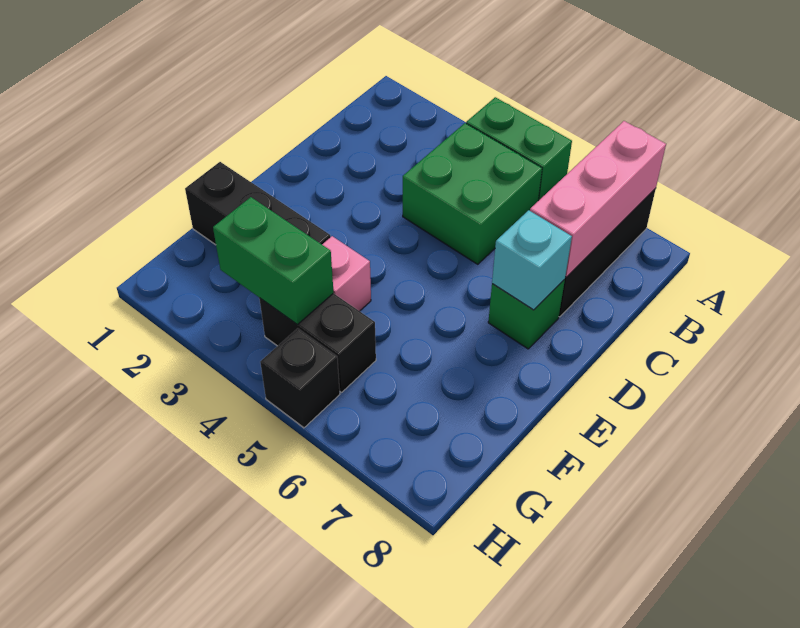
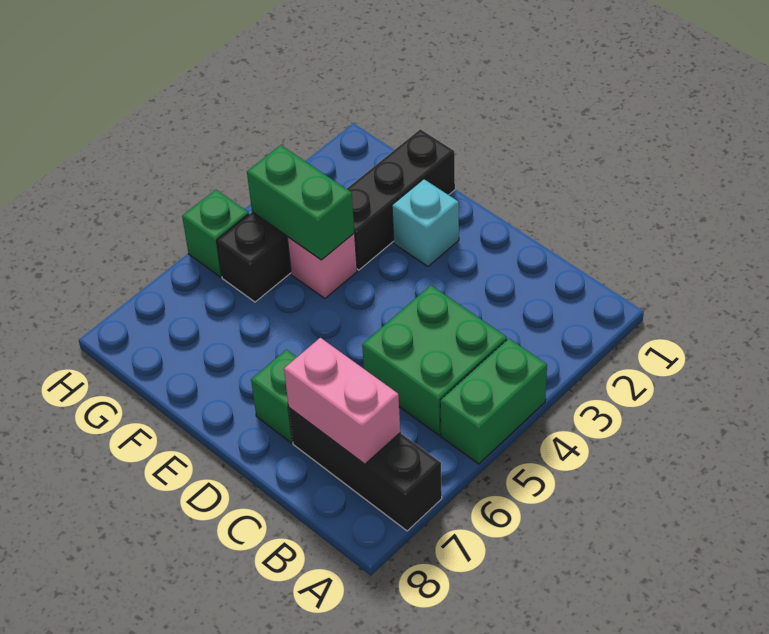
pink brick A7:C7 level 2 -> pink brick B7:C7 level 2
cyan brick D7 level 2 -> cyan brick E2 level 1
green brick G3:G4 level 2 -> green brick F4:G4 level 2
black brick H5 level 1 -> green brick H5 level 1

